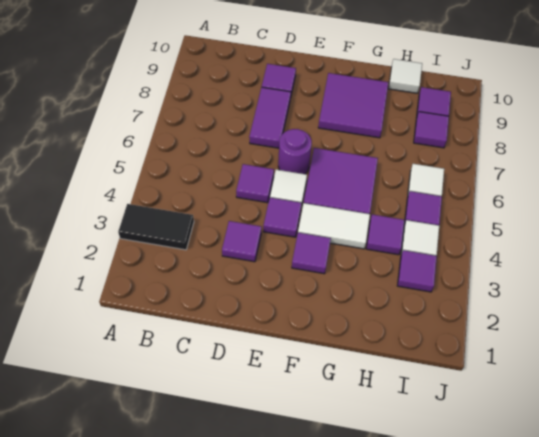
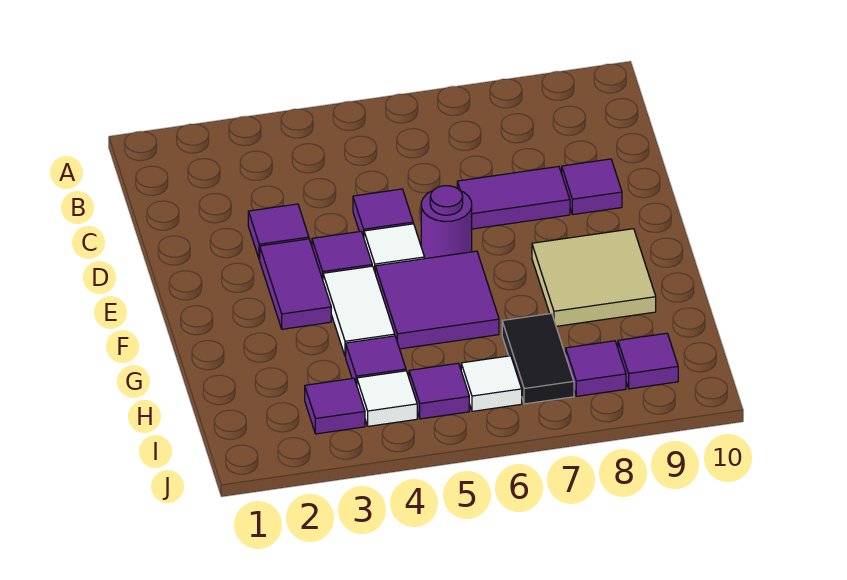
black tile A3:B3 level 1 -> black tile H7:I7 level 1
purple tile F3 level 1 -> purple tile E3:F3 level 1
purple tile F8:G9 level 1 -> tan tile F8:G9 level 1
white tile H10 level 1 -> none

